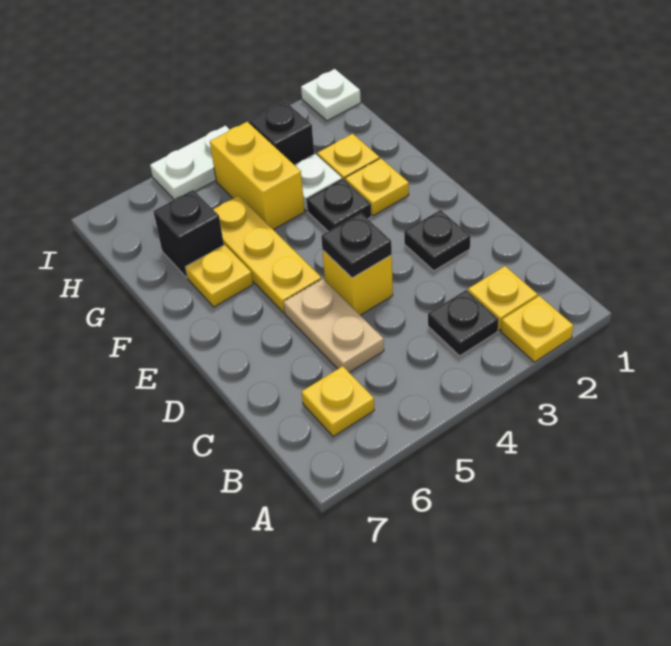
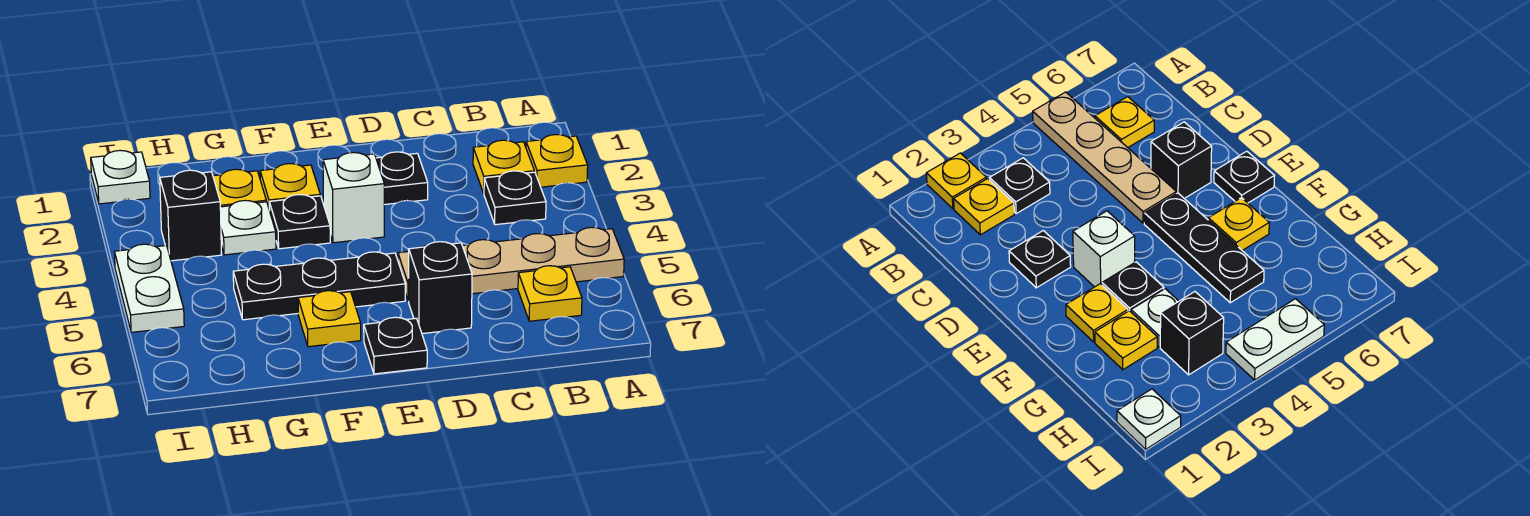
tan plate C5:D5 level 1 -> tan plate A5:D5 level 1
yellow brick D4 level 1 -> none
black plate D4 level 2 -> black plate E7 level 1
none -> white brick E3 level 1
yellow plate E5:G5 level 1 -> black plate E5:G5 level 1
yellow brick G4:H4 level 1 -> none
black brick G6 level 1 -> black brick D6 level 1

